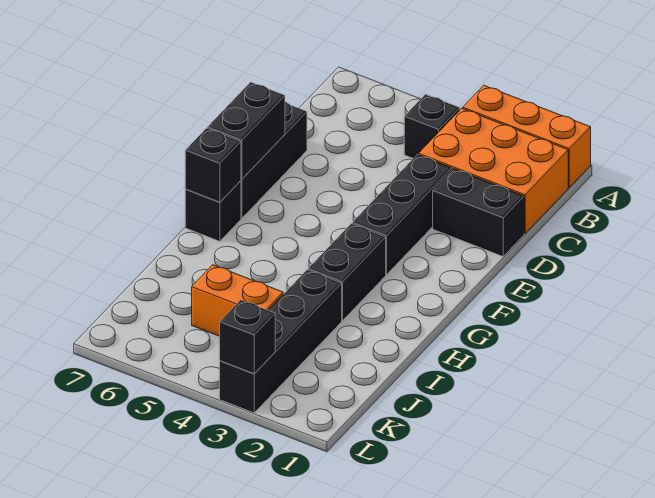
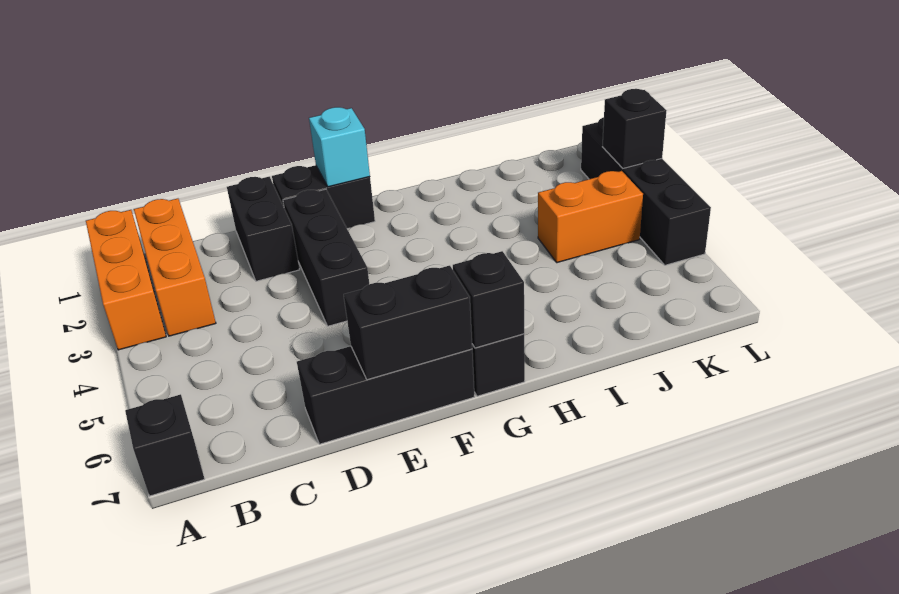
orange brick B1:C3 level 1 -> orange brick B1:B3 level 1
black brick B4 level 1 -> black brick A7 level 1
black brick D3:F3 level 1 -> black brick E2:E4 level 1
none -> cyan brick F1 level 2
black brick G3:H3 level 1 -> black brick E1:F1 level 1
black brick I3:L3 level 1 -> black brick L2:L5 level 1
orange brick J4:J5 level 1 -> orange brick J4:K4 level 1

